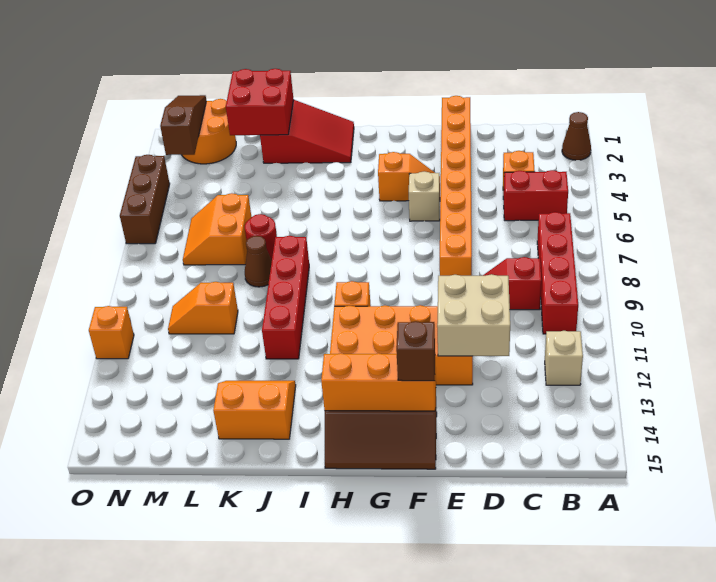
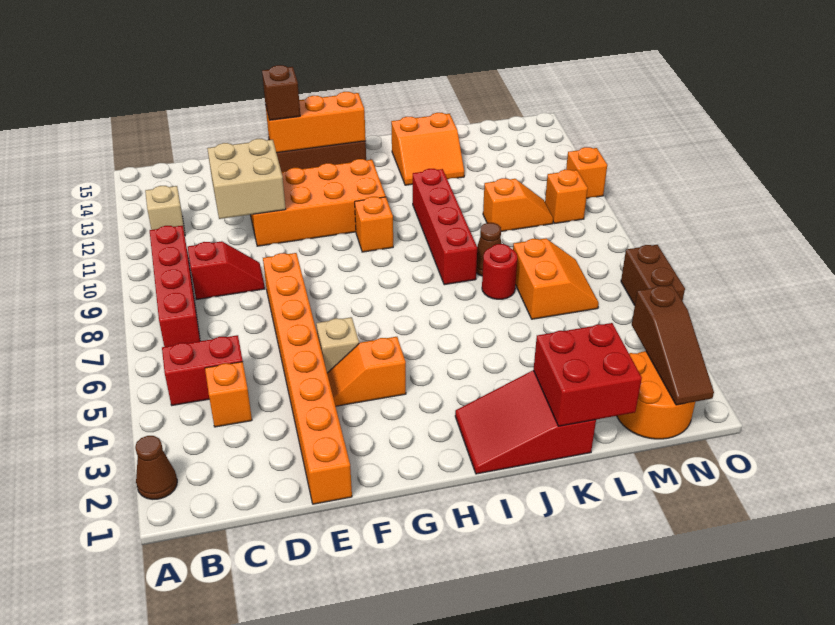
none -> orange brick N10 level 1
brown brick O4:O6 level 1 -> brown brick O5:O6 level 1

